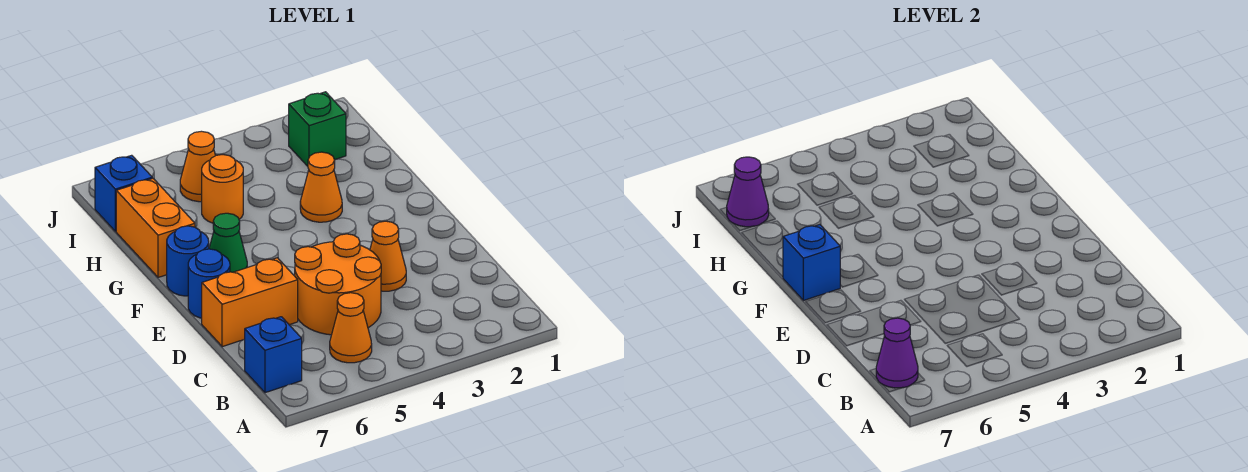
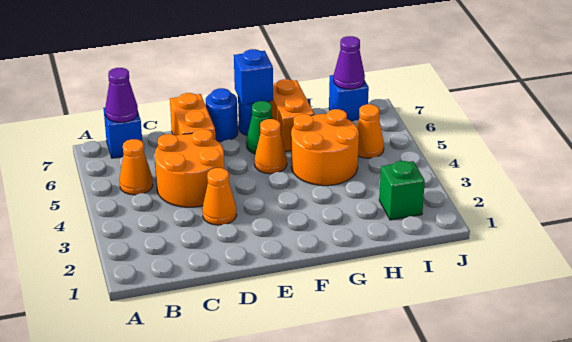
orange cone G3 level 1 -> orange cone F5 level 1
orange brick G7:H7 level 1 -> orange brick G6:G7 level 1
orange round brick H5 level 1 -> orange round brick G4:H5 level 1

